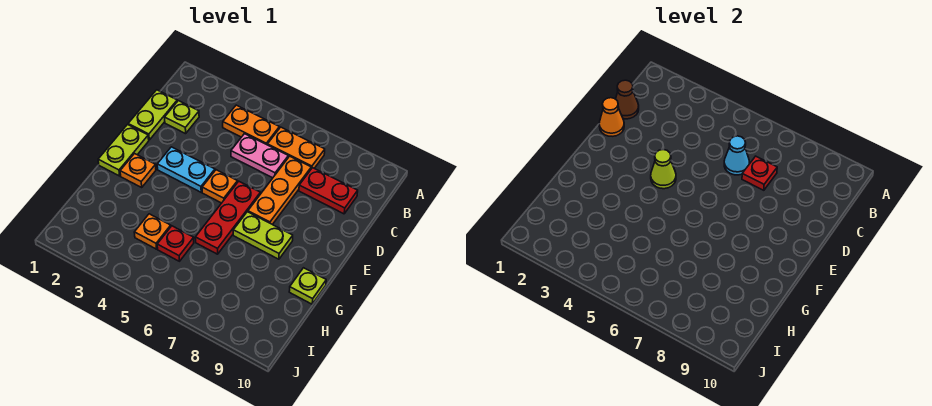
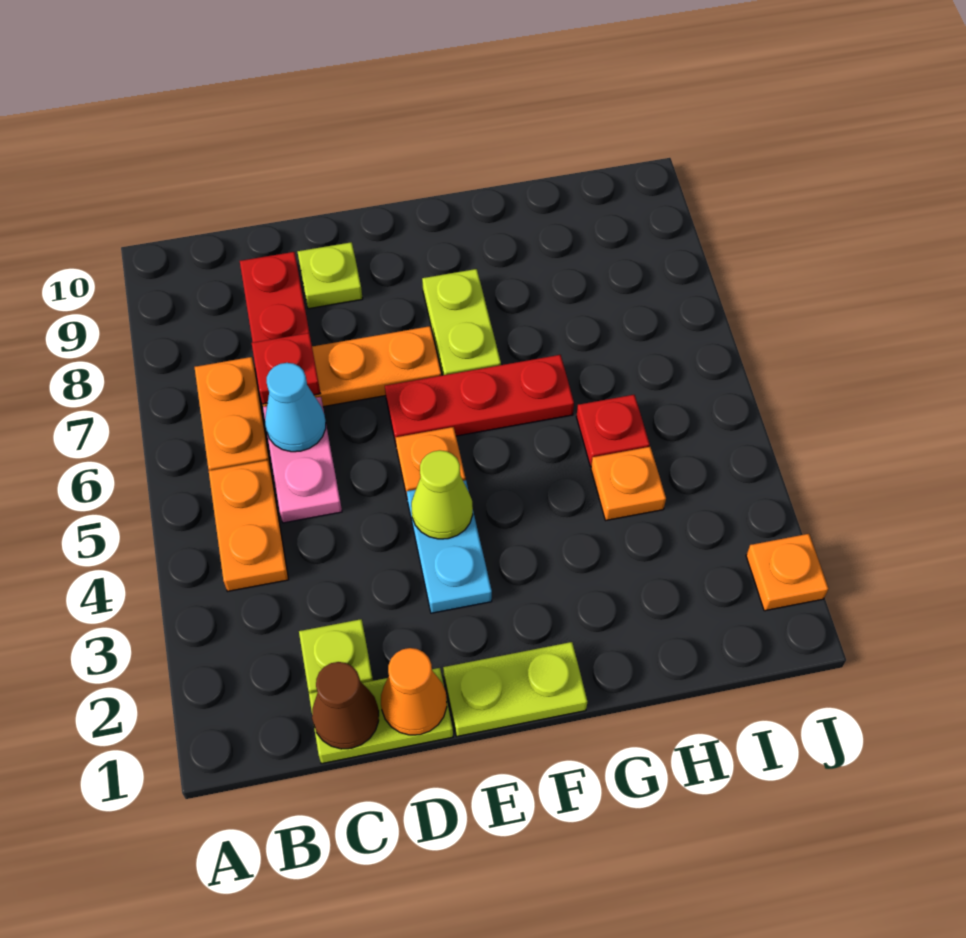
orange plate F2 level 1 -> orange plate J2 level 1
lime plate G10 level 1 -> lime plate D9 level 1

